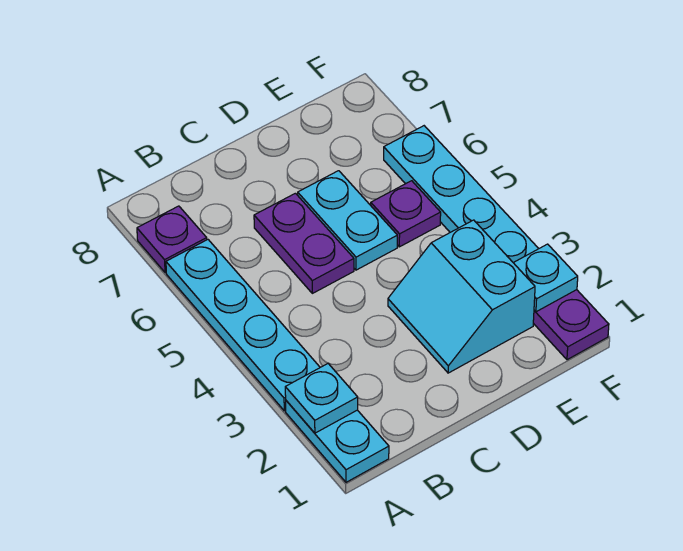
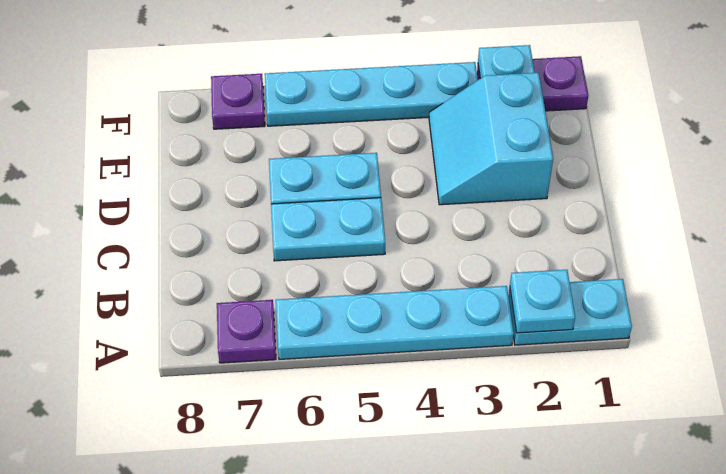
purple plate C5:C6 level 1 -> cyan plate C5:C6 level 1
cyan slope D2:E3 level 1 top E -> cyan slope D2:E3 level 1 top 2
purple plate E5 level 1 -> purple plate F7 level 1

